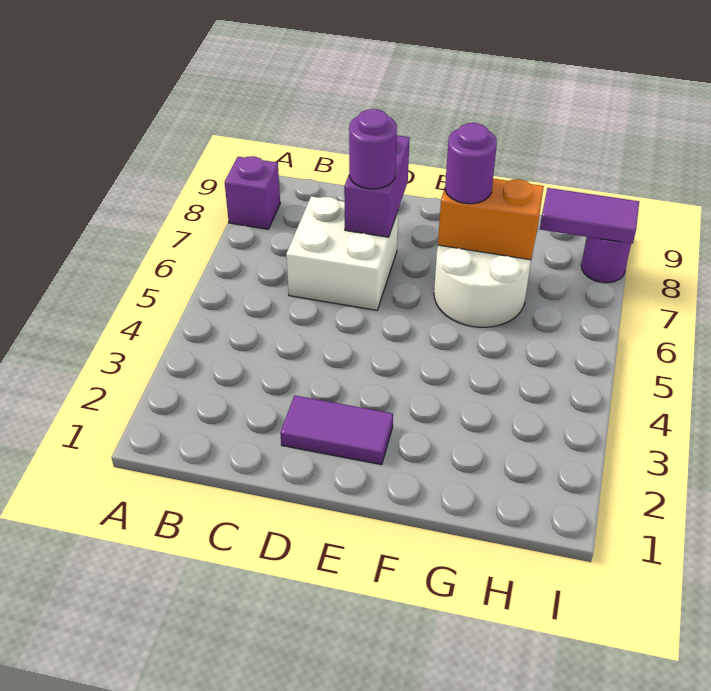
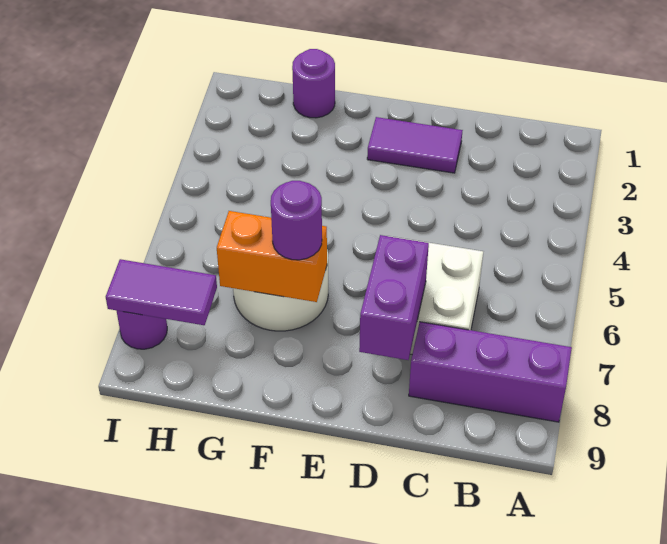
purple brick A8 level 1 -> purple brick A8:C8 level 1
purple round brick D7 level 3 -> purple round brick G1 level 1

